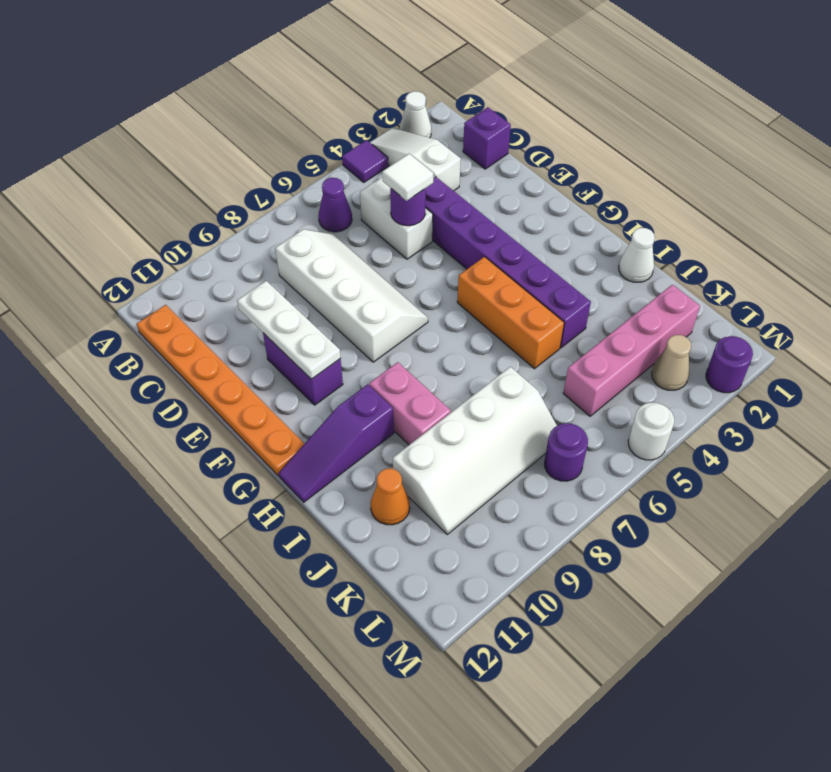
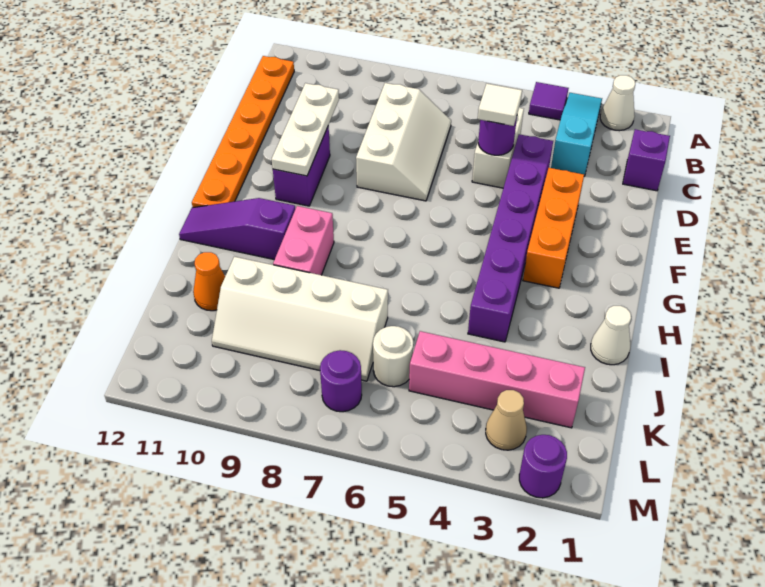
white slope A3:C3 level 1 top C -> cyan slope A3:C3 level 1 top C
purple cone B6 level 1 -> none
white slope C7:F8 level 1 top 8 -> white slope C7:E8 level 1 top 8
orange brick G5:I5 level 1 -> orange brick E3:G3 level 1
white round brick M5 level 1 -> white round brick K6 level 1

